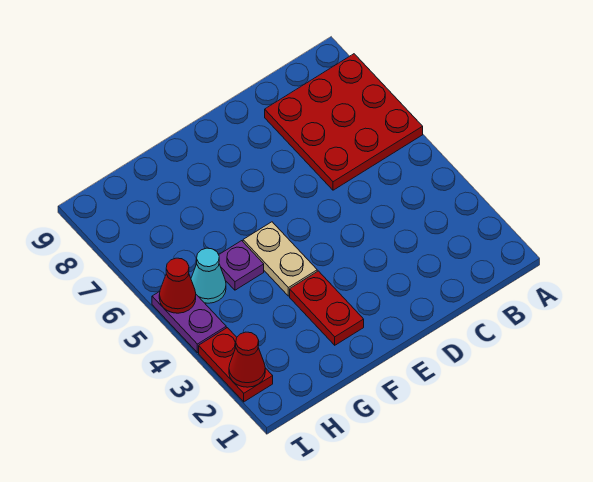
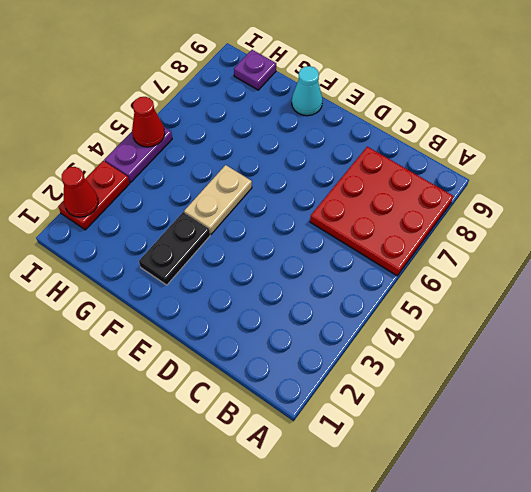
red plate F2:F3 level 1 -> black plate F2:F3 level 1
purple plate G5 level 1 -> purple plate H9 level 1
cyan cone H5 level 1 -> cyan cone F9 level 1

